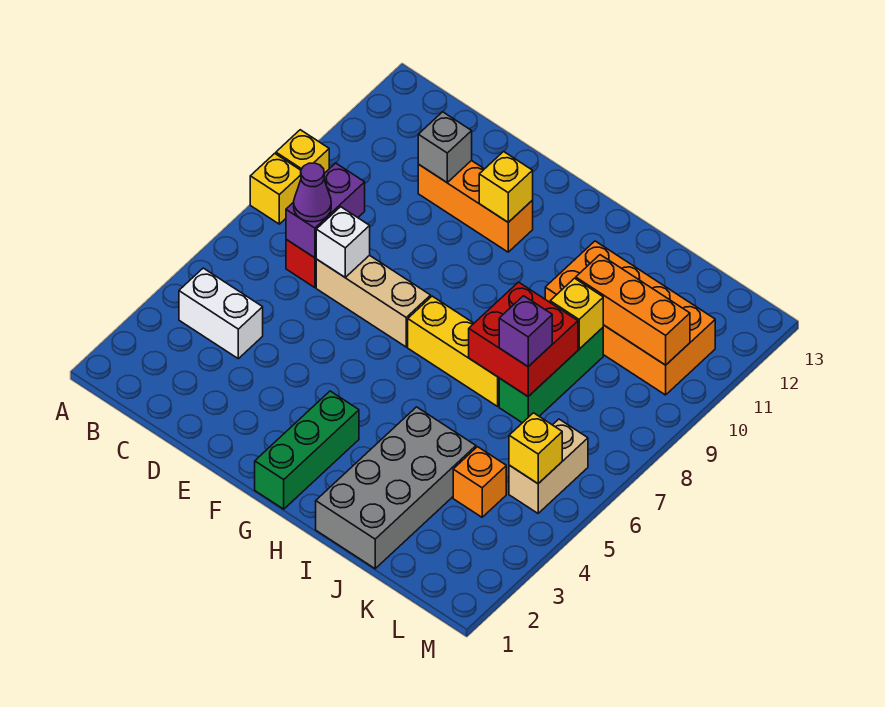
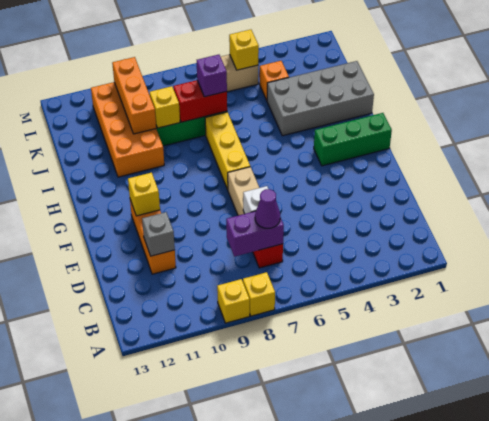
white brick B4:C4 level 1 -> none
red brick I7:J8 level 2 -> red brick J7:J8 level 2

